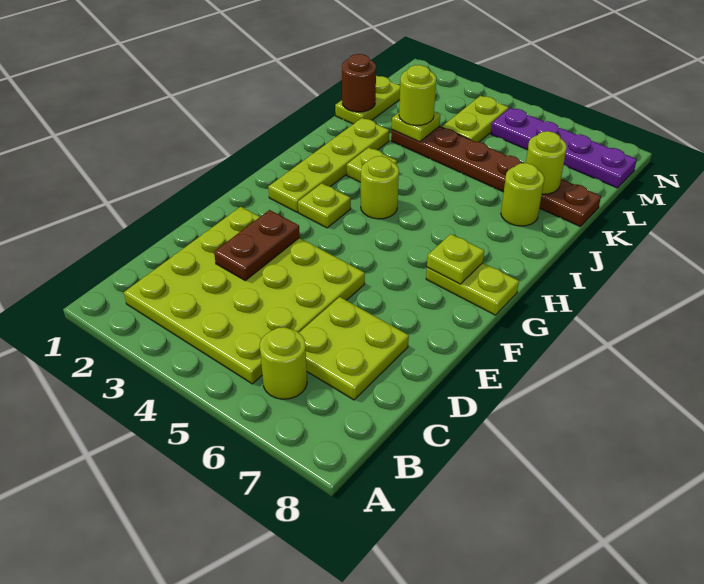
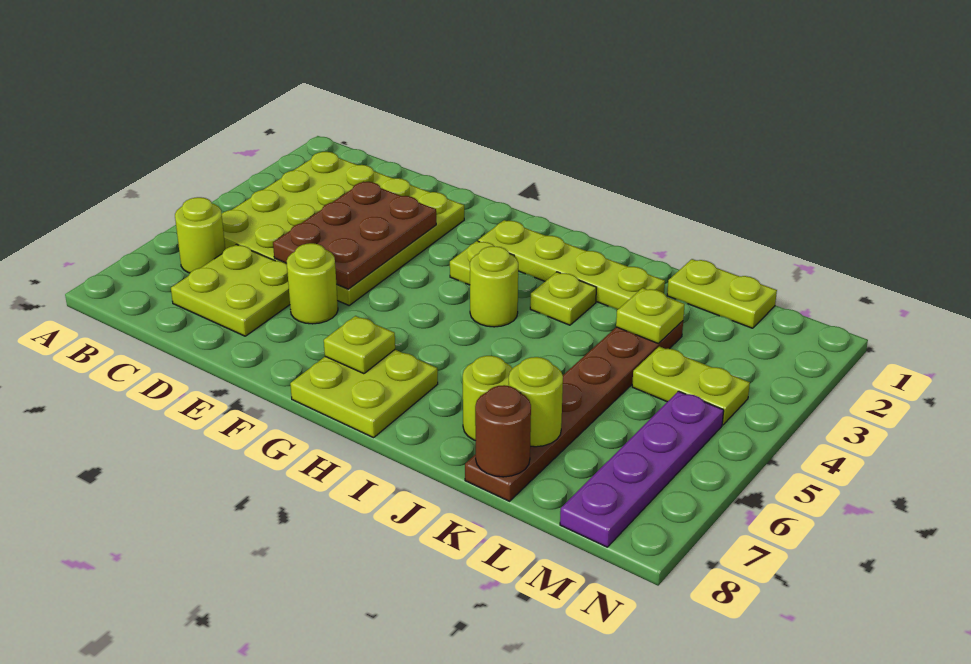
brown plate D3:E3 level 2 -> brown plate D3:E5 level 2
lime plate G7:G8 level 1 -> lime plate G7:H8 level 1
brown round brick K1 level 2 -> brown round brick K8 level 2
lime round brick K3 level 3 -> lime round brick E6 level 1

